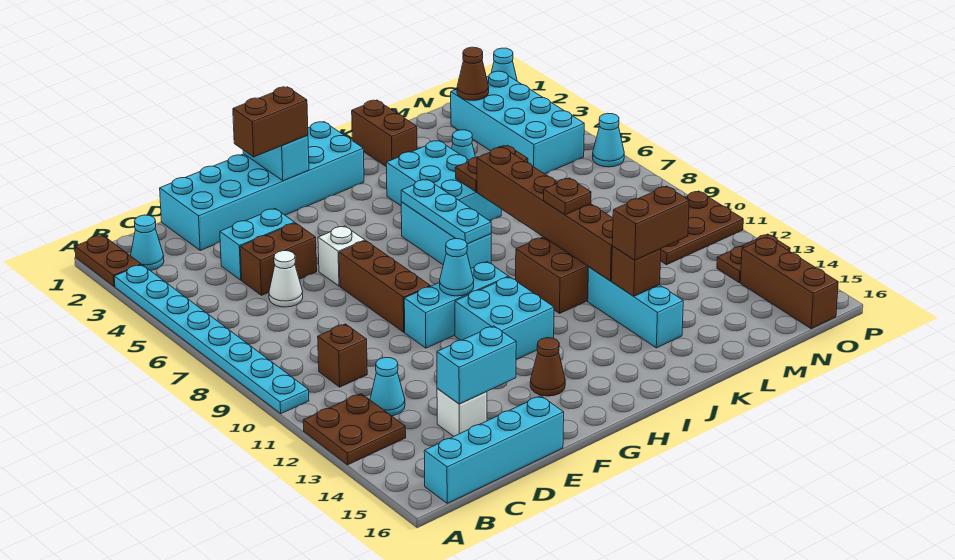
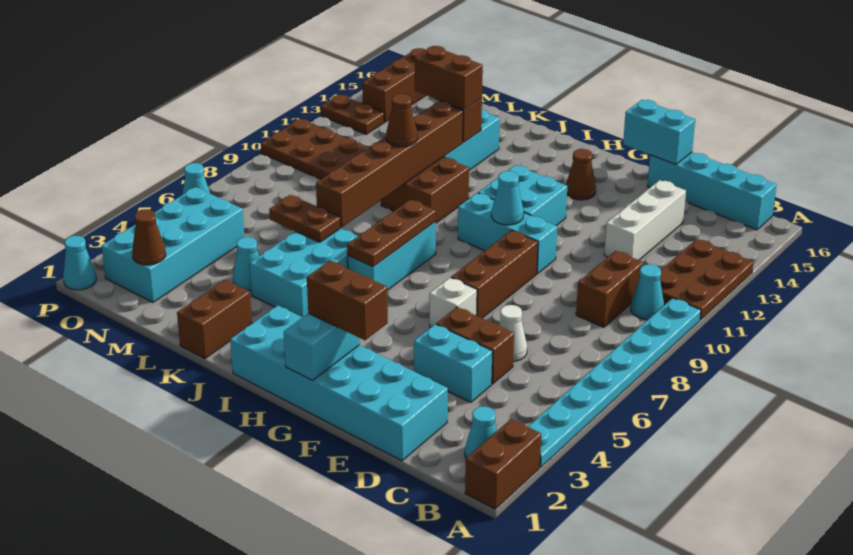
brown plate A1:A2 level 1 -> brown brick A1:A2 level 1
brown plate A12:B13 level 1 -> brown plate A11:B13 level 1
brown brick C10 level 1 -> brown brick C9:C10 level 1
cyan cone C12 level 1 -> cyan cone B10 level 1
white brick D14 level 1 -> white brick D12:D14 level 1
cyan brick D14:E14 level 2 -> cyan brick E16:F16 level 2
cyan plate I6:I8 level 2 -> brown plate I6:I8 level 2
brown plate K10 level 3 -> brown cone K10 level 3

